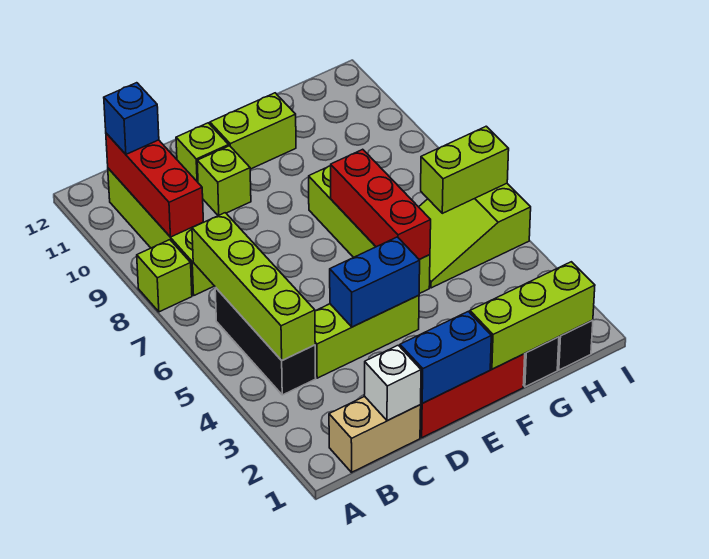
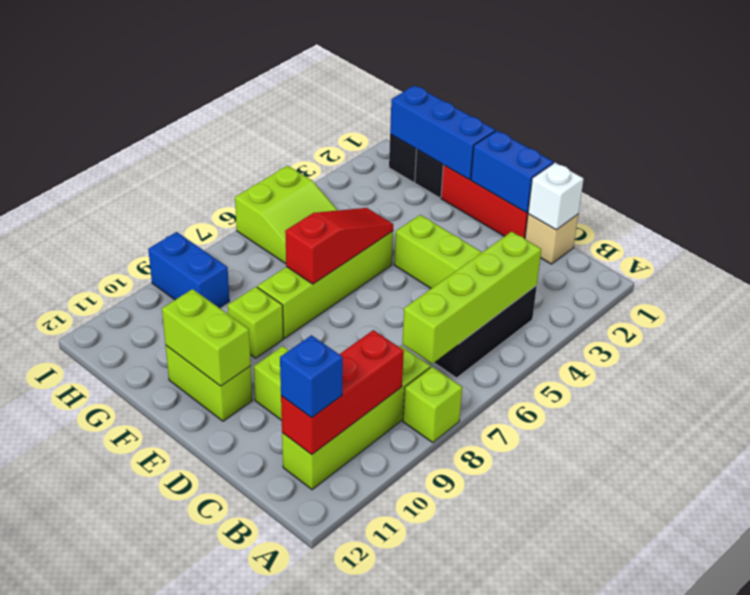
tan brick B1:C1 level 1 -> tan brick C1 level 1
blue brick D4:E4 level 2 -> blue brick H9:I9 level 1
lime brick D11 level 1 -> lime brick F9 level 1
lime brick F1:H1 level 2 -> blue brick F1:H1 level 2
red brick F5:F7 level 2 -> red slope F5:F7 level 2 top 7
lime brick H6:I6 level 2 -> lime brick E11:F11 level 2

